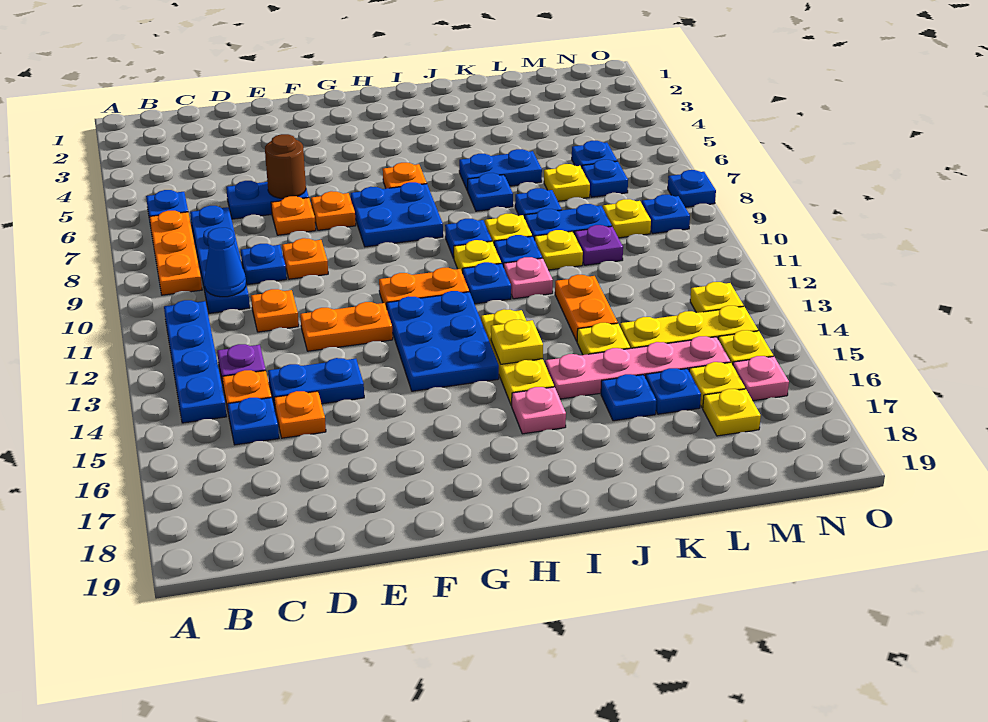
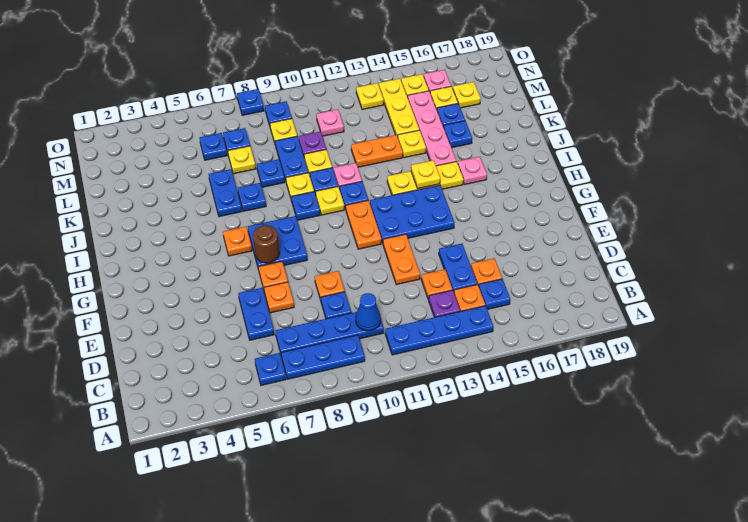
orange plate B7:B9 level 1 -> blue plate B7:B9 level 1
orange plate D11 level 1 -> orange plate D13 level 1
brown round brick E6 level 2 -> brown round brick G7 level 2
none -> pink plate M11 level 1

